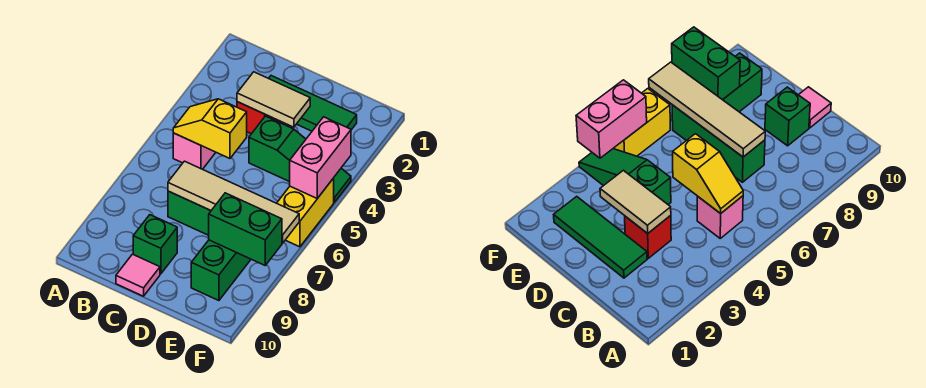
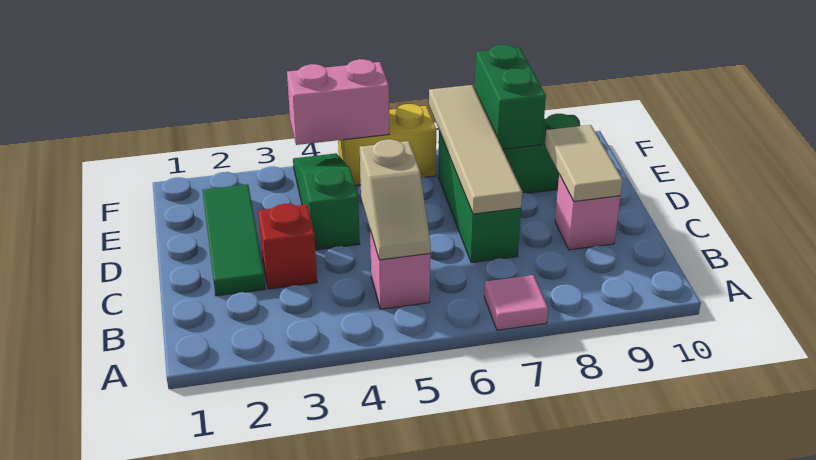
yellow slope B5:C5 level 2 top C -> tan slope B5:C5 level 2 top C
tan tile C3:D3 level 2 -> tan tile C9:D9 level 2
green brick C9 level 1 -> pink brick C9 level 1
pink tile C10 level 1 -> pink tile A7 level 1

